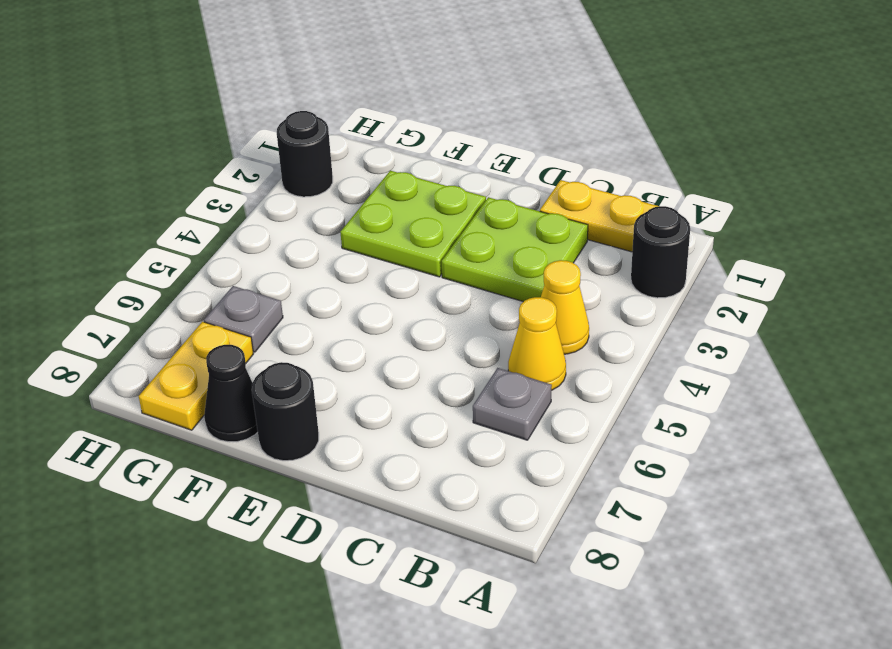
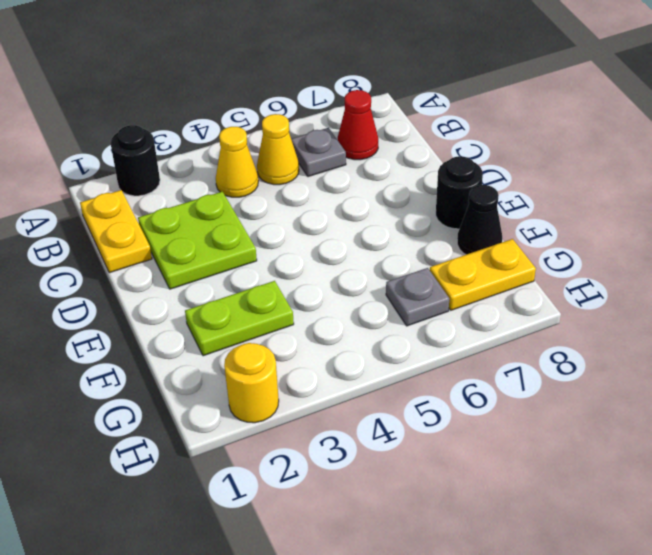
none -> red cone B7 level 1
lime plate E2:F3 level 1 -> lime plate F2:F3 level 1
black round brick H2 level 1 -> yellow round brick H2 level 1

